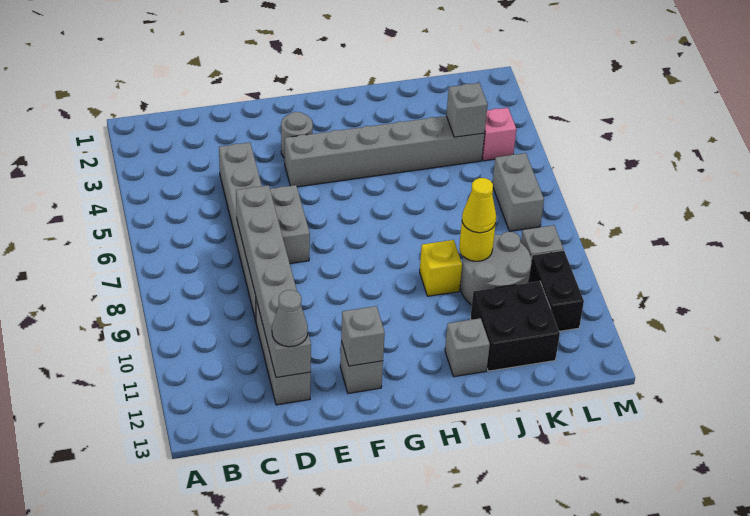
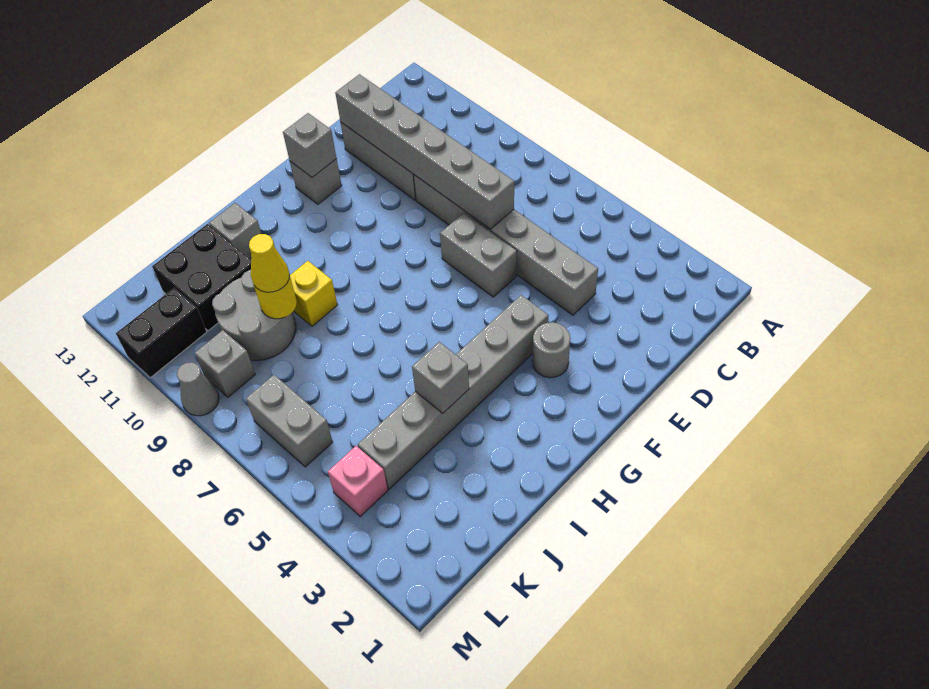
grey cone D12 level 3 -> grey cone M9 level 1
grey brick K4 level 2 -> grey brick I4 level 2
black brick L10:L11 level 1 -> black brick L11:M11 level 1

